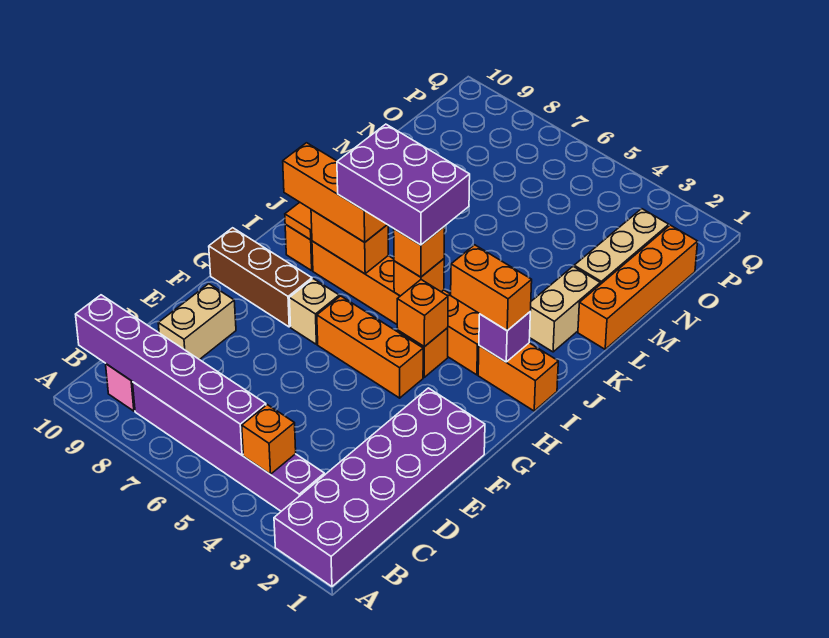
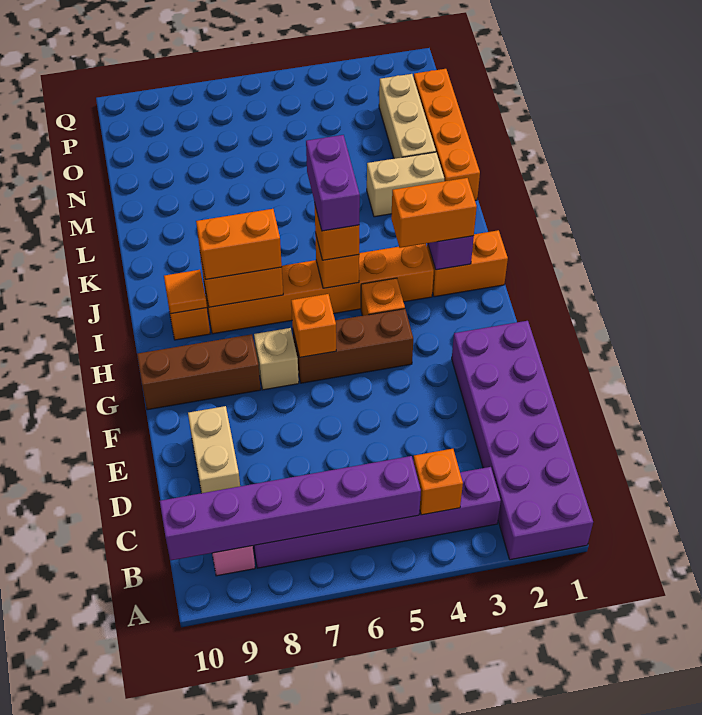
orange brick G4:G6 level 1 -> brown brick G4:G6 level 1
orange brick H4 level 2 -> orange brick G6 level 2
purple brick I5:J7 level 4 -> purple brick I5:J5 level 4
orange brick I7:I9 level 3 -> orange brick I7:I8 level 3
tan brick K2:L2 level 1 -> tan brick L2:L3 level 1

